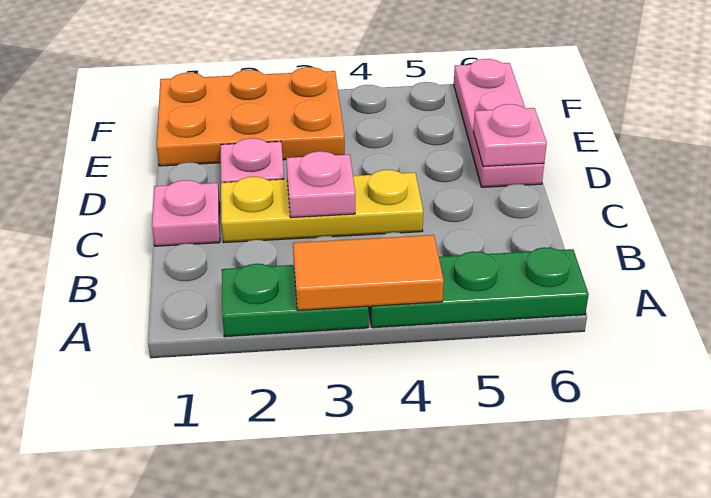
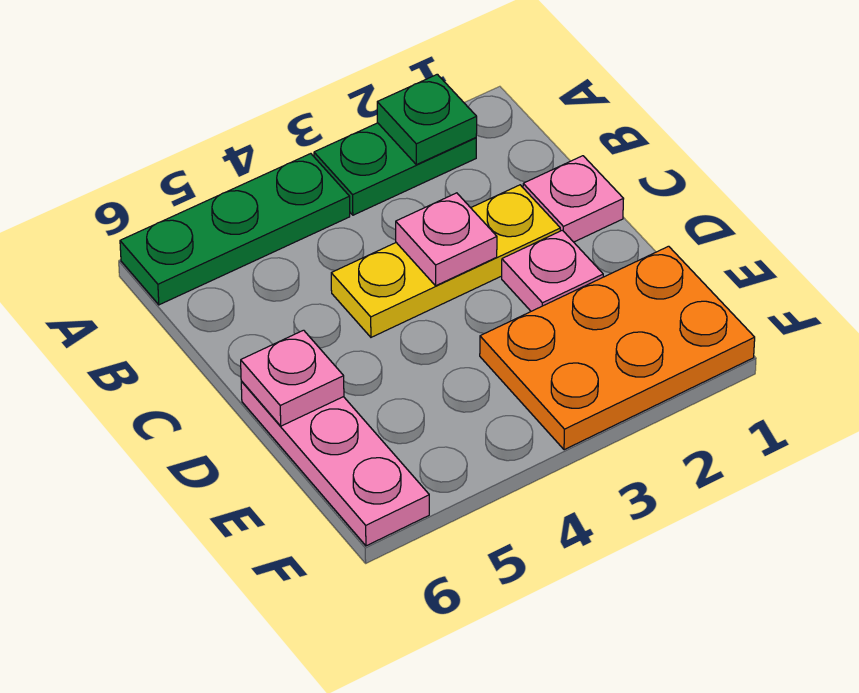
none -> green plate A2 level 2
orange tile A3:A4 level 2 -> none

